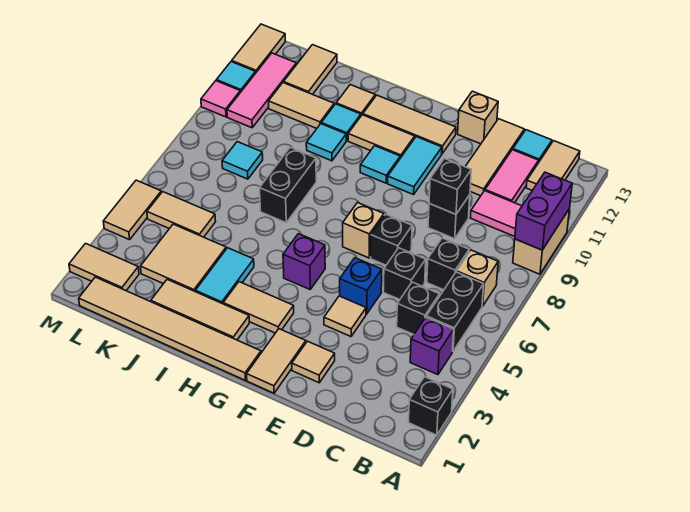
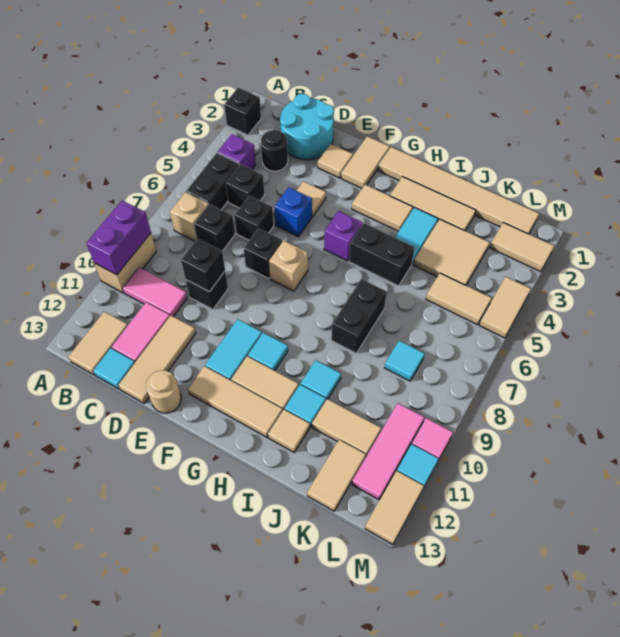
none -> cyan round brick C1:D2 level 1
none -> black round brick C3 level 1
tan brick E13 level 1 -> tan round brick E13 level 1
none -> black brick H5:I5 level 1

